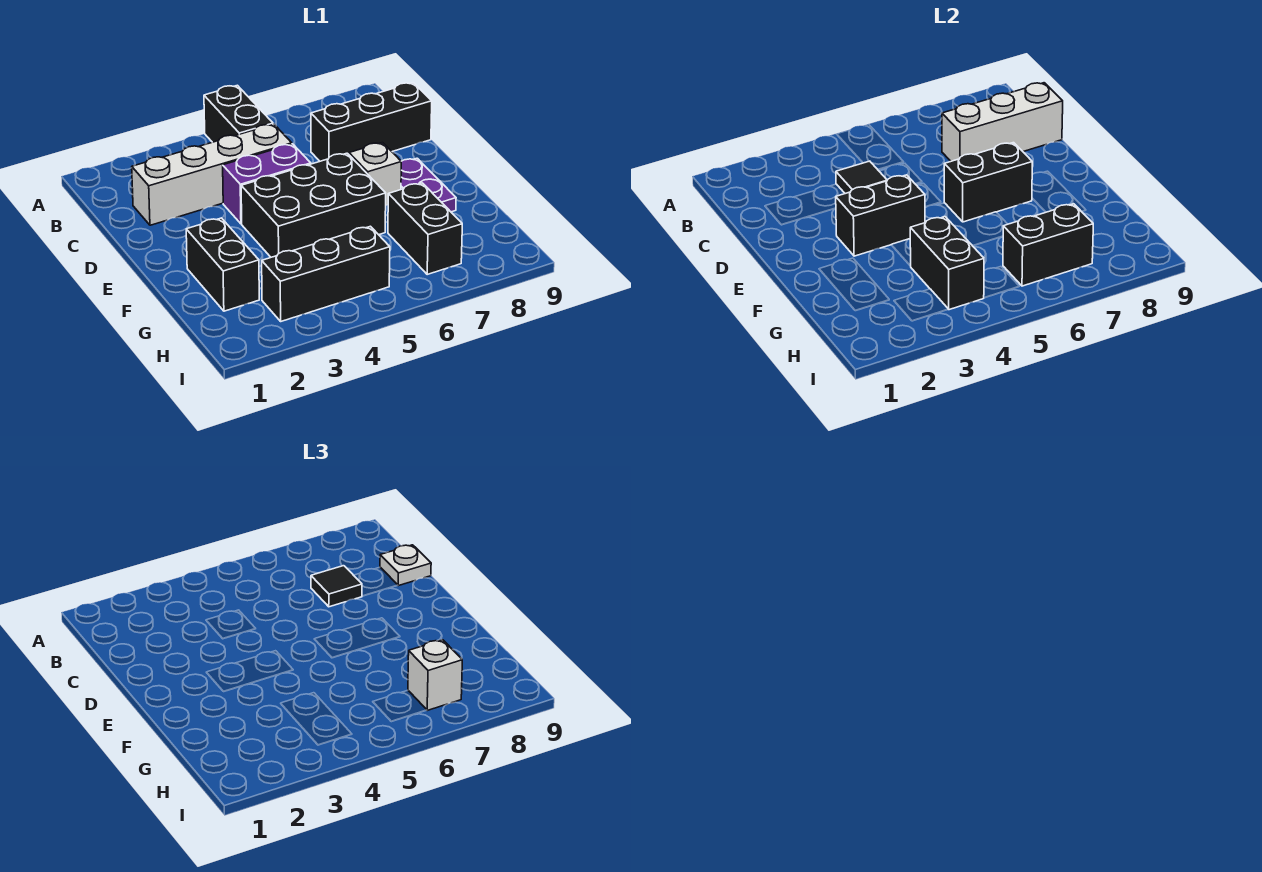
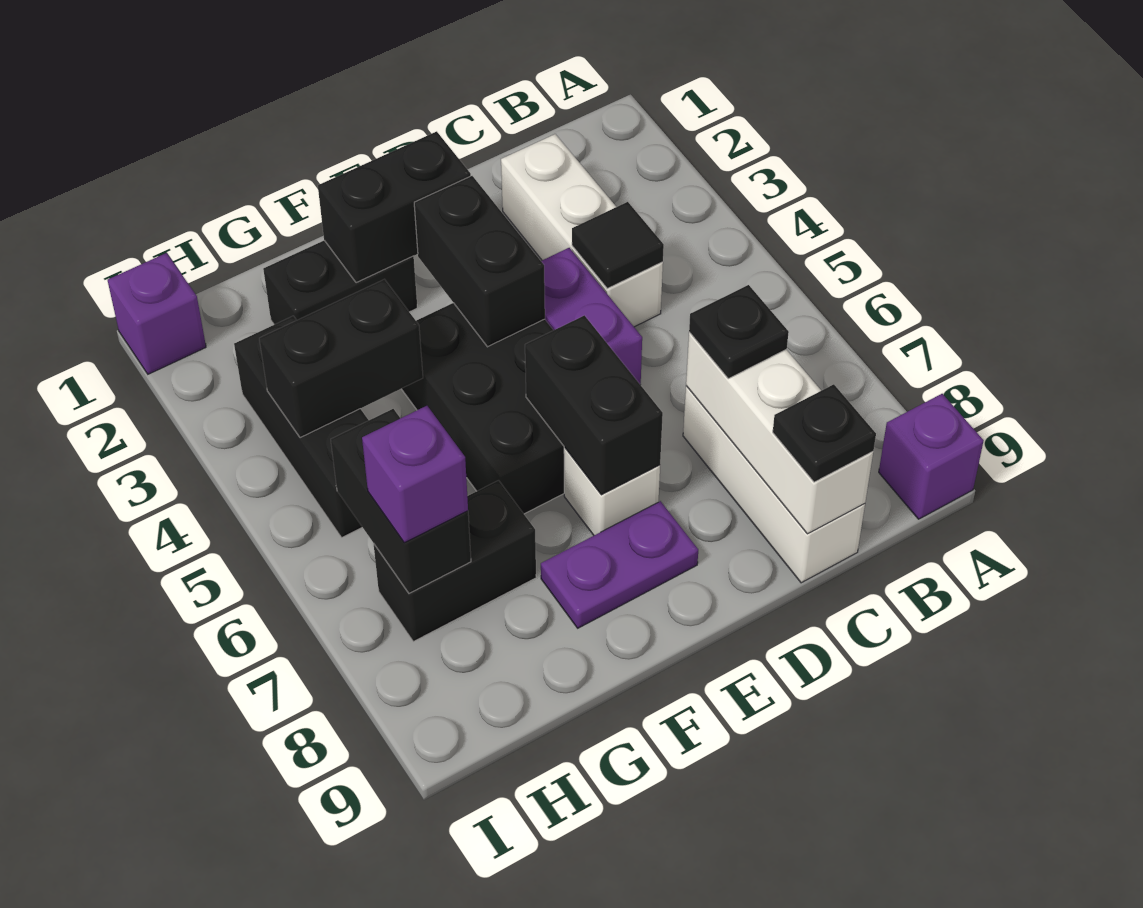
black brick A5:B5 level 1 -> black brick E2:F2 level 2
none -> purple brick A9 level 1
white brick C2:C5 level 1 -> white brick C2:C4 level 1
black brick C7:C9 level 1 -> white brick C7:C9 level 1
black tile C7 level 3 -> black plate C7 level 3
white plate C9 level 3 -> black plate C9 level 3
white brick H7 level 3 -> purple brick H7 level 3
none -> purple brick I1 level 1

